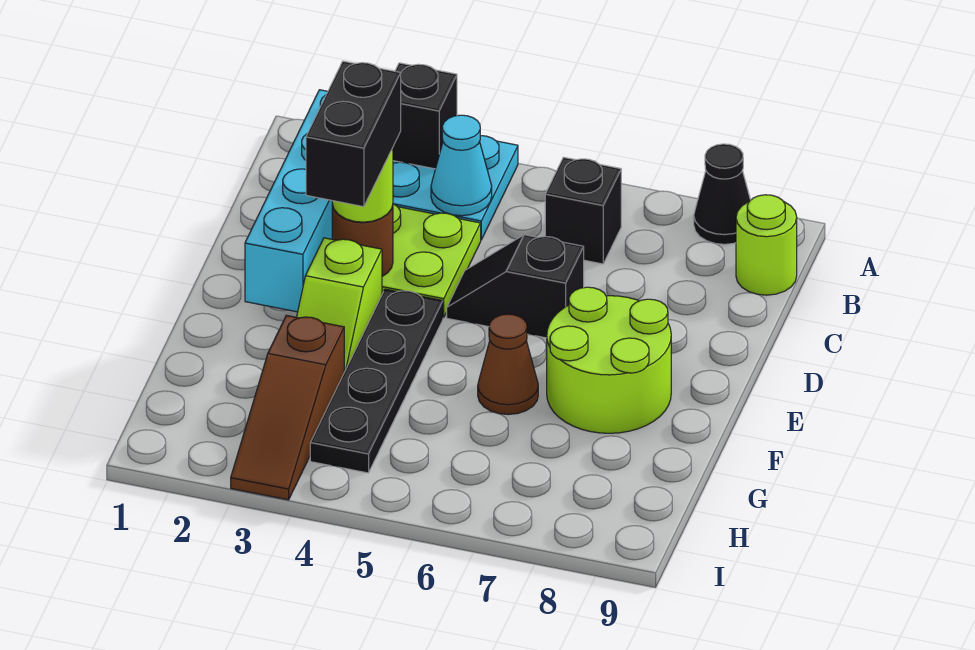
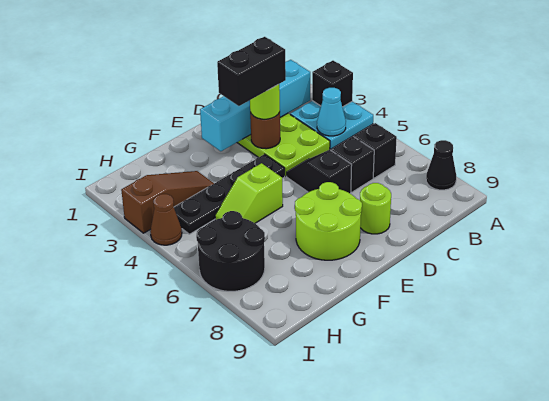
lime round brick B9 level 1 -> lime round brick D8 level 1
none -> black brick C6 level 1
lime slope E3:F3 level 1 top E -> lime slope F5:G5 level 1 top F
brown cone F6 level 1 -> brown cone I4 level 1
brown slope G3:I3 level 1 top G -> brown slope G3:I3 level 1 top I
none -> black round brick H6:I7 level 1

